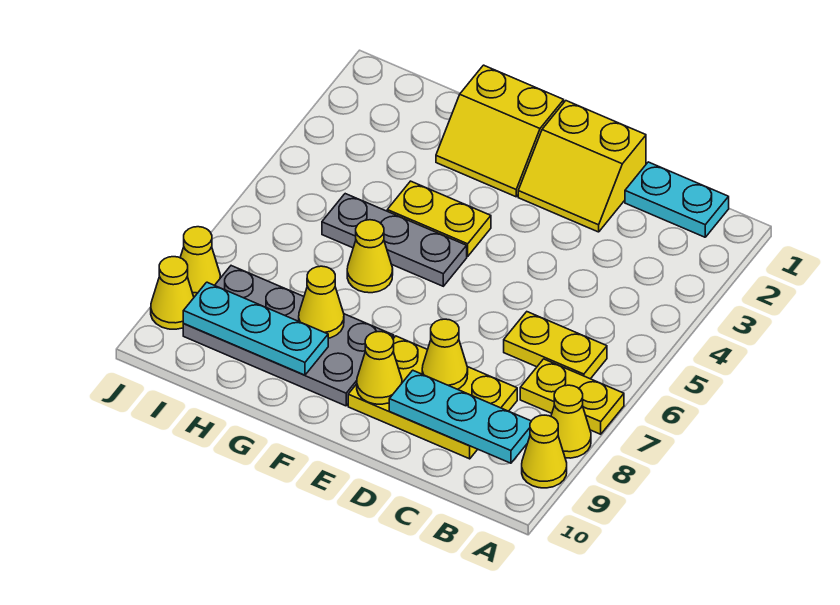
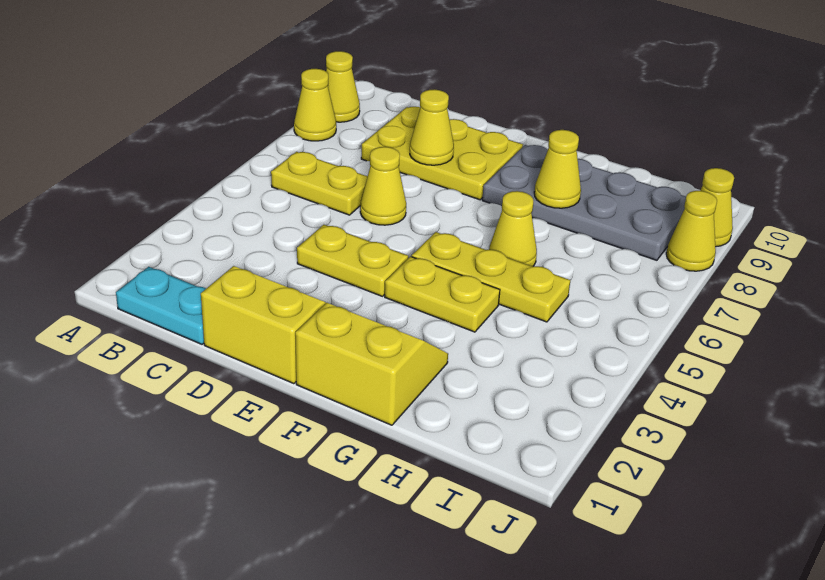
yellow plate A7:B7 level 1 -> yellow plate D4:E4 level 1
cyan plate B9:D9 level 2 -> none
yellow cone E9 level 2 -> yellow cone D6 level 1
grey plate F5:H5 level 1 -> yellow plate F5:H5 level 1
cyan plate G9:I9 level 2 -> none

